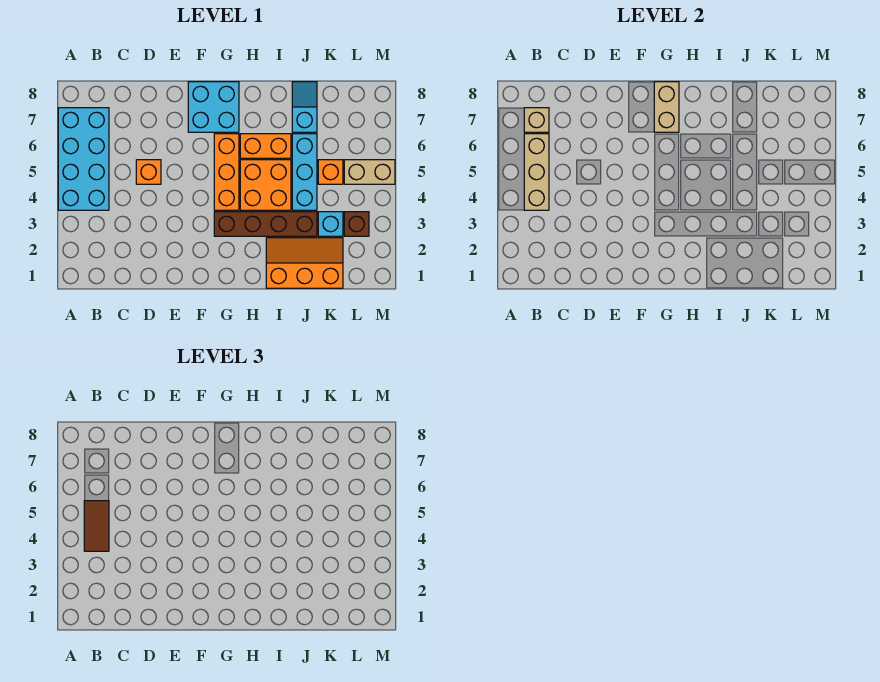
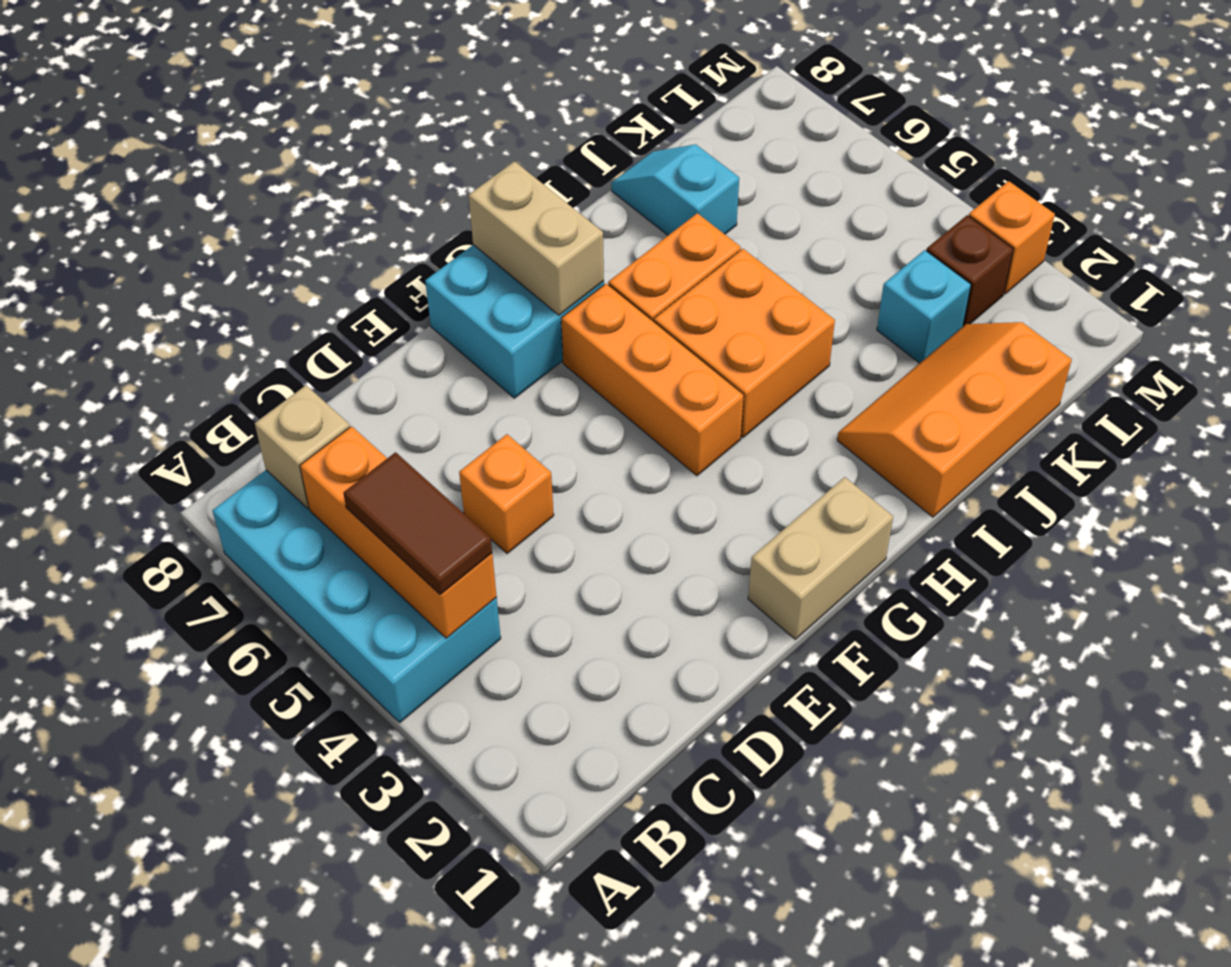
tan brick B4:B6 level 2 -> orange brick B4:B6 level 2
brown brick G3:J3 level 1 -> none
cyan brick J4:J6 level 1 -> none
orange brick K5 level 1 -> orange brick M3 level 1
tan brick L5:M5 level 1 -> tan brick F1:G1 level 1

